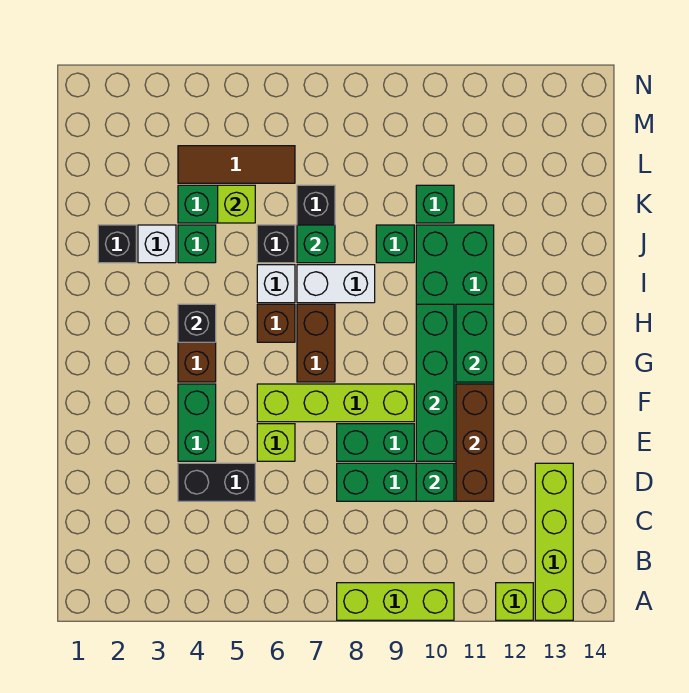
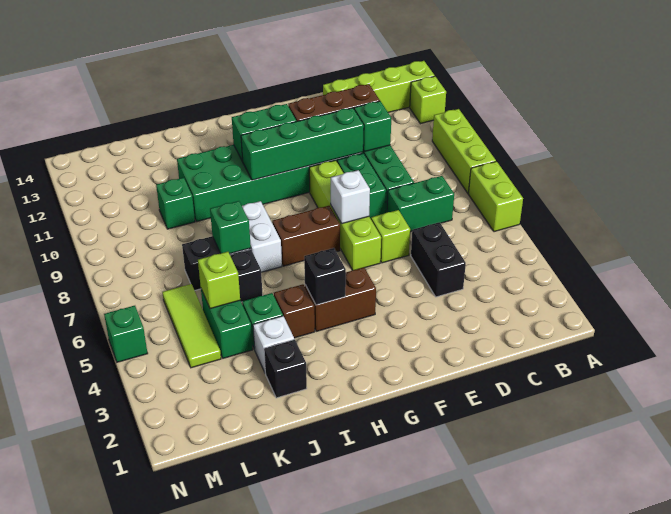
none -> lime brick A6:A7 level 1
green brick E4:F4 level 1 -> green brick C7:D7 level 1
brown brick H6 level 1 -> brown brick I4 level 1
white brick I6 level 1 -> white brick F7 level 2
green brick J9 level 1 -> green brick N5 level 1
brown tile L4:L6 level 1 -> lime tile L4:L6 level 1

